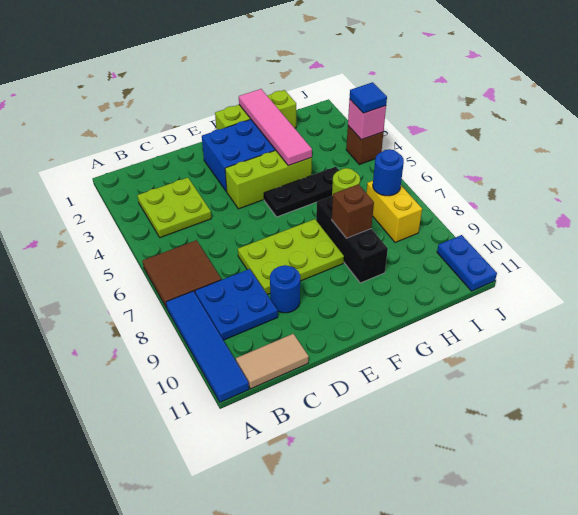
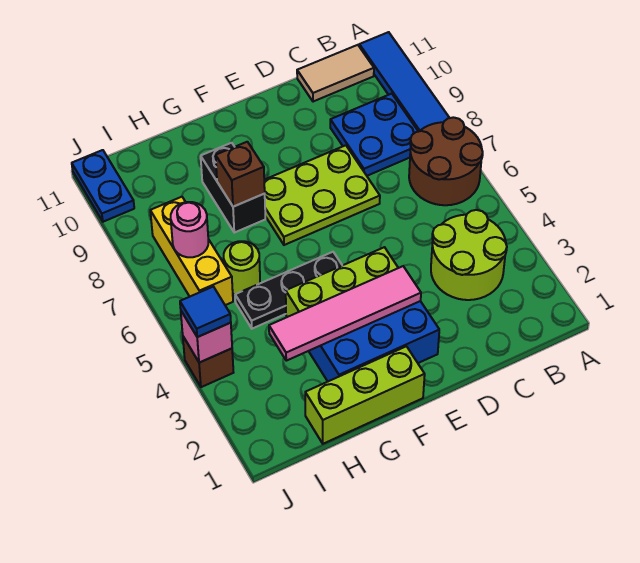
brown tile A6:B7 level 1 -> brown round brick A6:B7 level 1
lime plate B3:C4 level 1 -> lime round brick B3:C4 level 1
blue round brick D9 level 1 -> none
pink tile G1:G4 level 2 -> pink tile E3:H3 level 2
black brick G7:G9 level 1 -> black brick G8:G9 level 1
yellow brick I7:I8 level 1 -> yellow brick I6:I8 level 1
blue round brick I7 level 2 -> pink round brick I7 level 2

